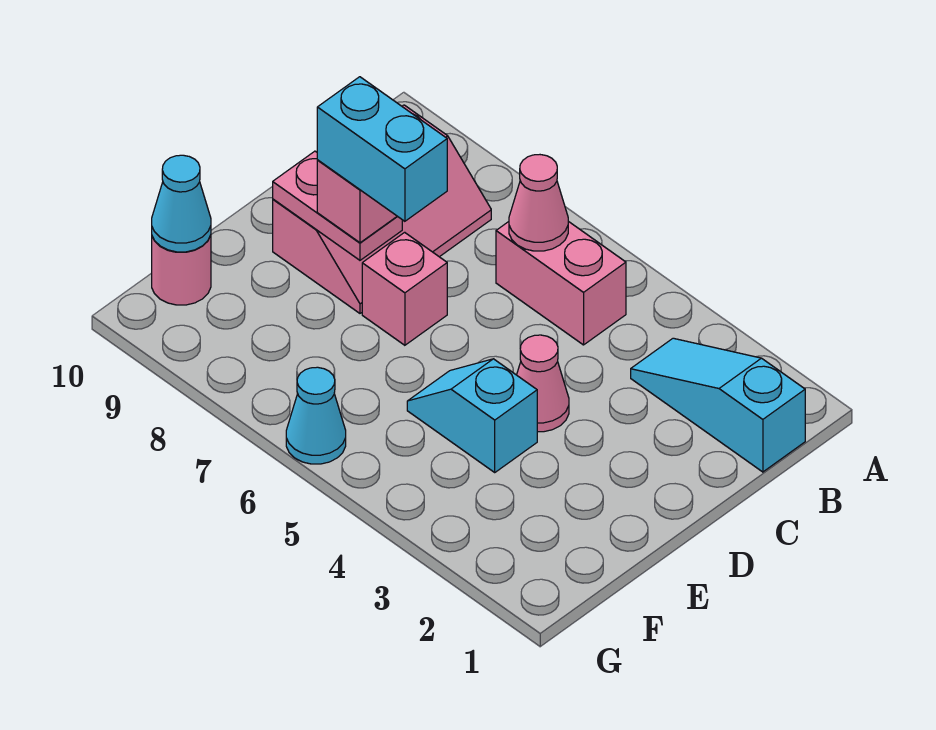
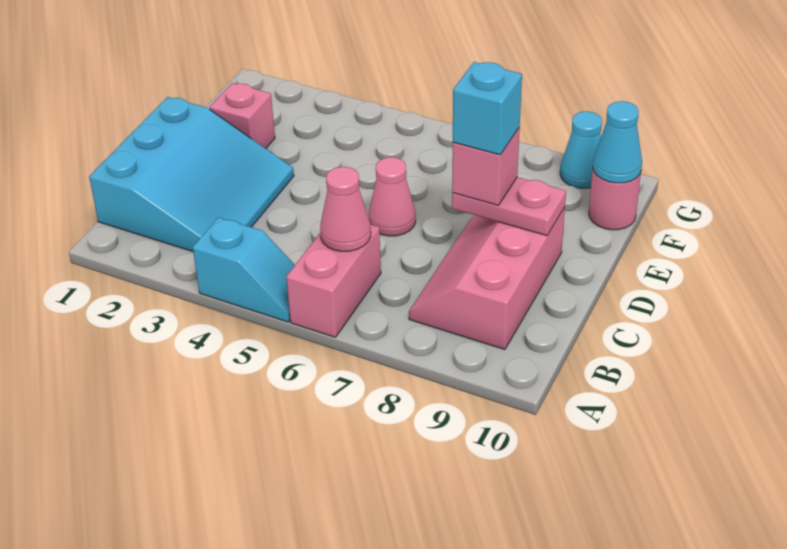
cyan slope B1:B3 level 1 top 1 -> cyan slope B1:D3 level 1 top 1
pink brick B5:B6 level 1 -> pink brick A6:B6 level 1
pink cone D4 level 1 -> pink cone D6 level 1
pink brick D7 level 1 -> pink brick E2 level 1
cyan brick D7:D8 level 4 -> cyan brick D8 level 4
cyan slope E4:E5 level 1 top 4 -> cyan slope A4:A5 level 1 top 4
cyan cone G6 level 1 -> cyan cone G9 level 1

